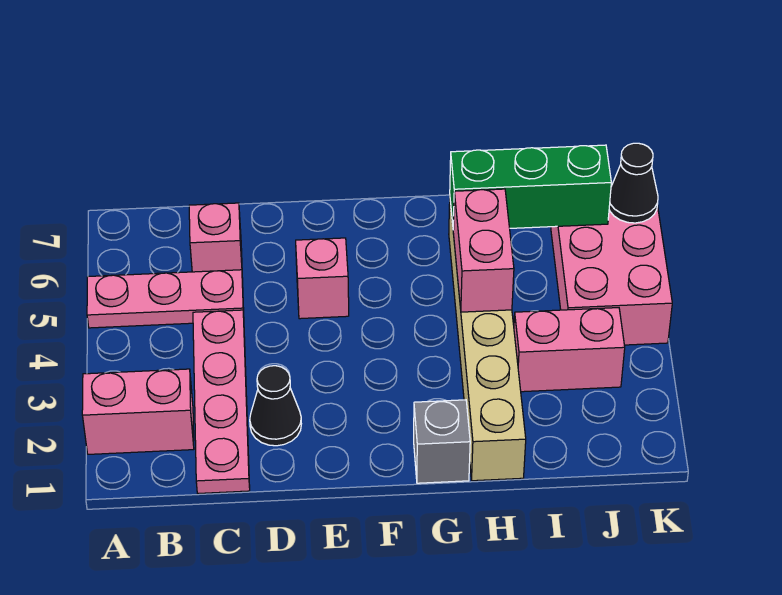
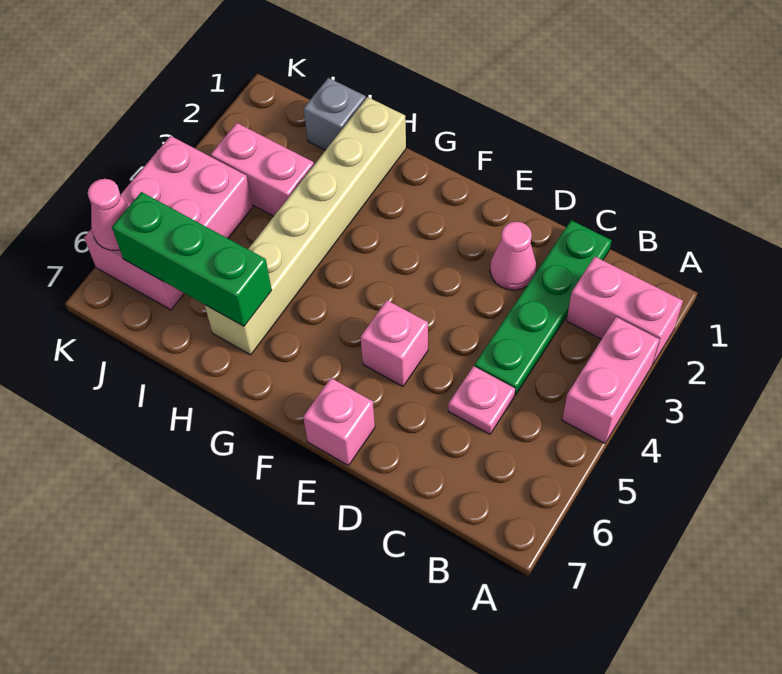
pink plate A5:C5 level 1 -> pink plate C5 level 1
pink plate C1:C4 level 1 -> green plate C1:C4 level 1
pink brick C6 level 1 -> pink brick E7 level 1
black cone D2 level 1 -> pink cone D2 level 1
grey brick G1 level 1 -> grey brick I1 level 1
pink brick H4:H5 level 2 -> pink brick A3:A4 level 1
black cone K6 level 2 -> pink cone K6 level 2

